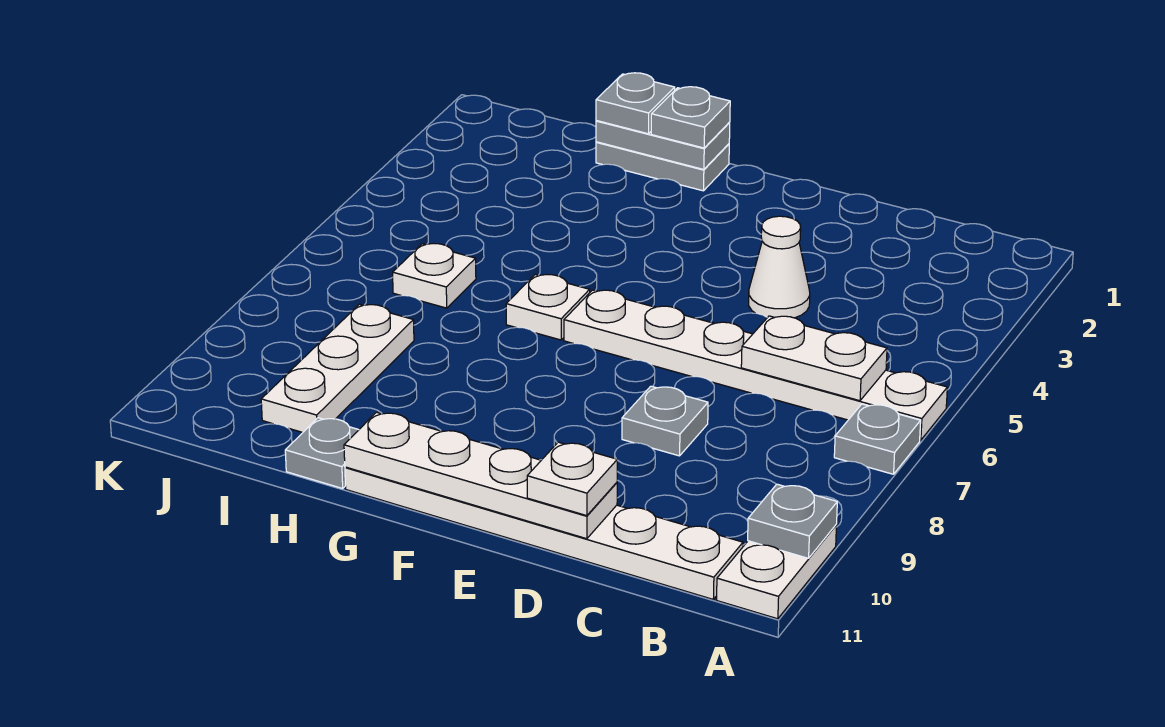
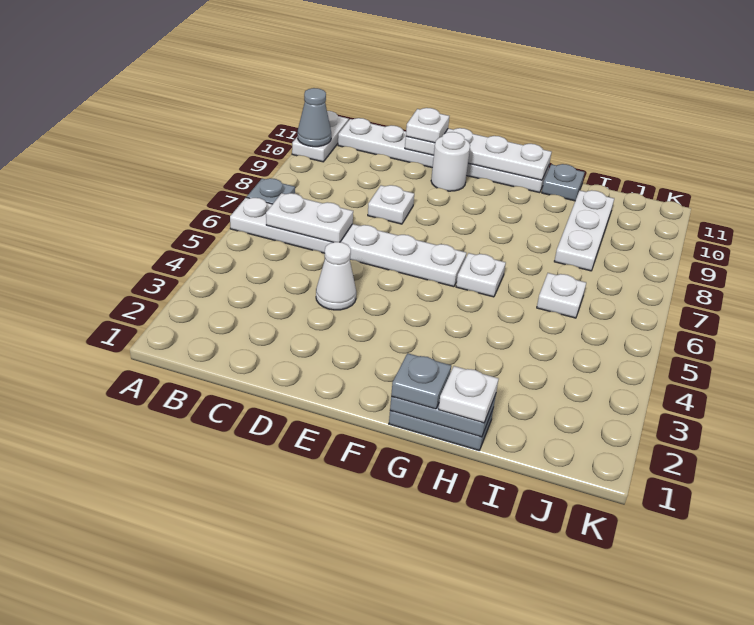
grey plate A10 level 2 -> grey cone A10 level 2
grey plate D8 level 1 -> white plate D8 level 1
none -> white round brick E10 level 1
grey plate H1 level 3 -> white plate H1 level 3

